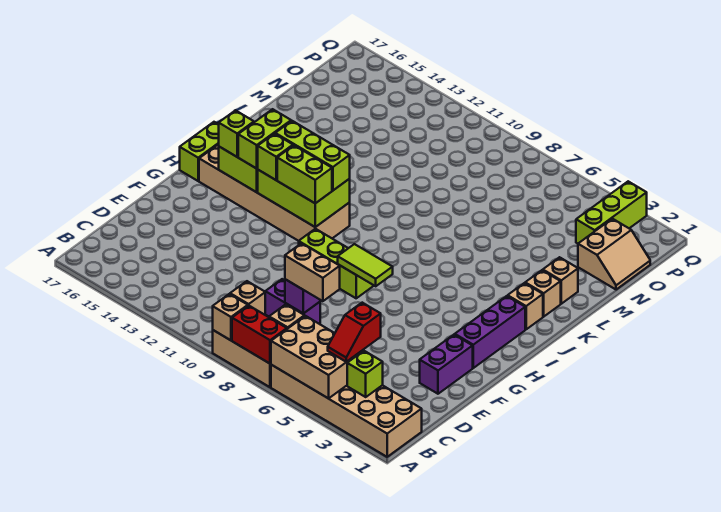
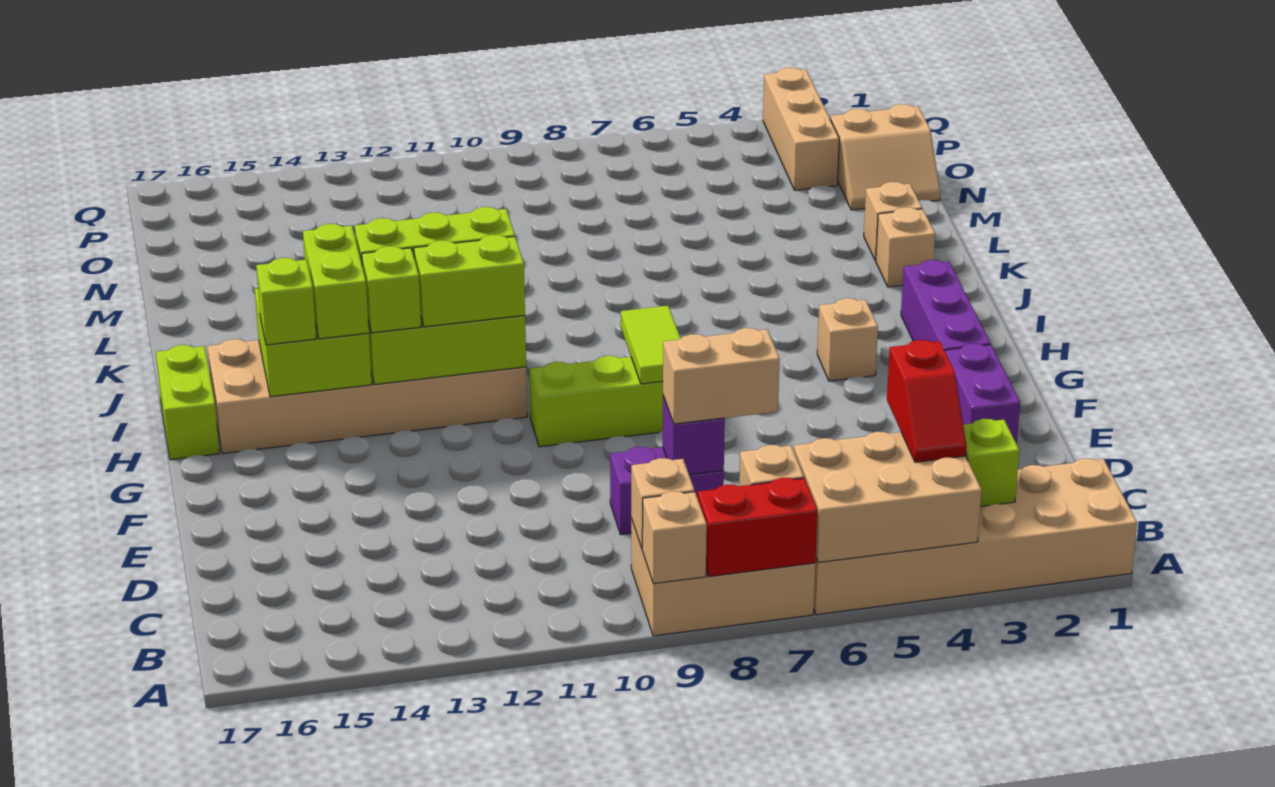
lime tile G7:G8 level 2 -> lime tile G8:H8 level 2
tan brick J2 level 1 -> tan brick H4 level 1
tan slope N1:O2 level 1 top 2 -> tan slope N1:O2 level 1 top O
lime brick O3:Q3 level 1 -> tan brick O3:Q3 level 1

